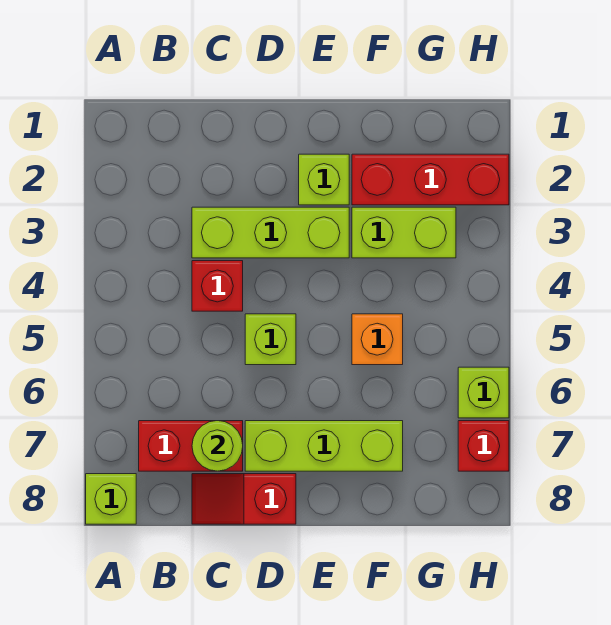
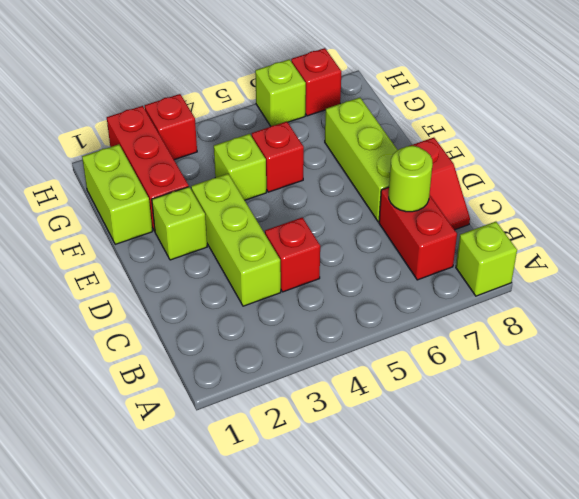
lime brick D5 level 1 -> lime brick F4 level 1
lime brick F3:G3 level 1 -> lime brick F1:G1 level 1
orange brick F5 level 1 -> red brick F5 level 1
none -> red brick H3 level 1

